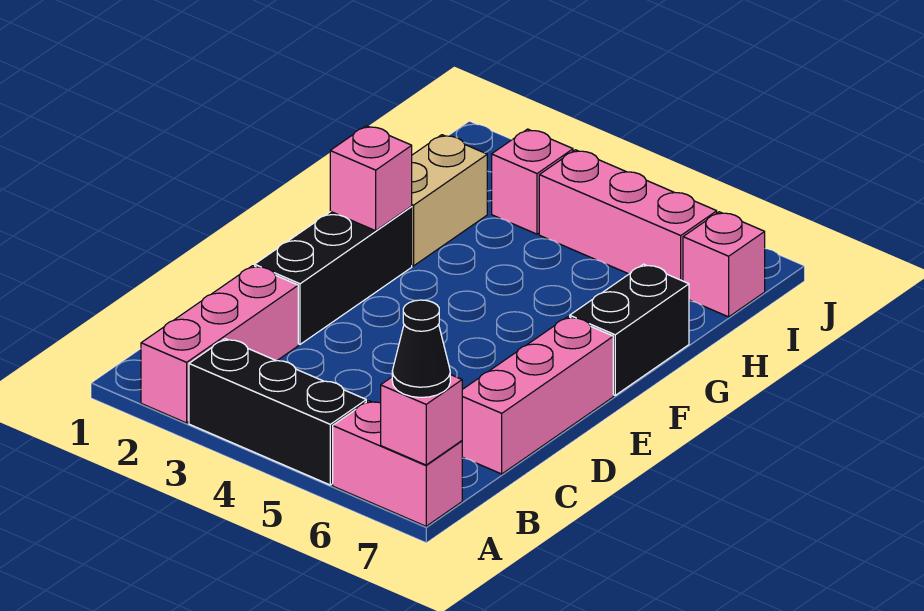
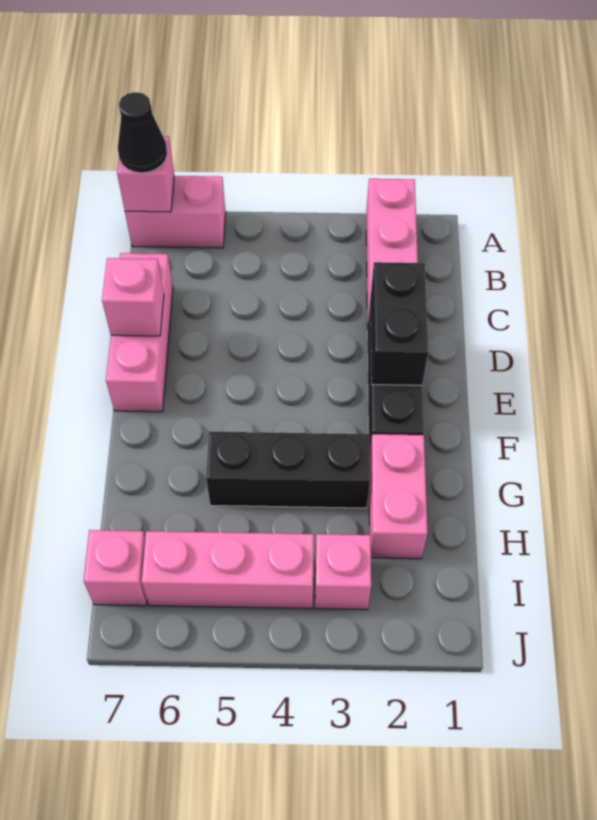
black brick A3:A5 level 1 -> black brick G3:G5 level 1
pink brick F2 level 2 -> pink brick D7 level 2
black brick F7:G7 level 1 -> black brick D2:E2 level 2
tan brick G2:H2 level 1 -> pink brick G2:H2 level 1

